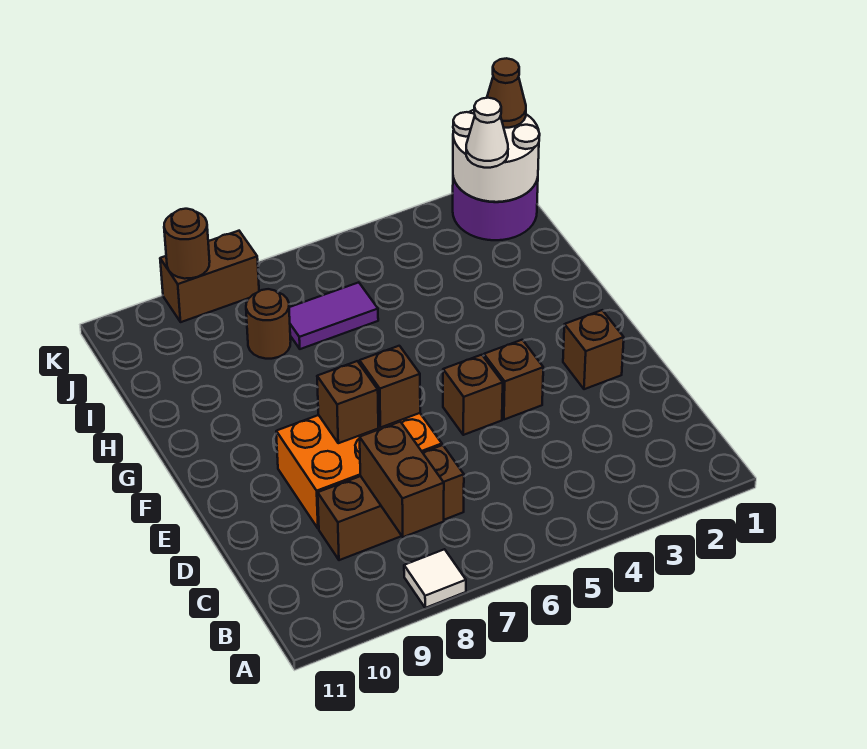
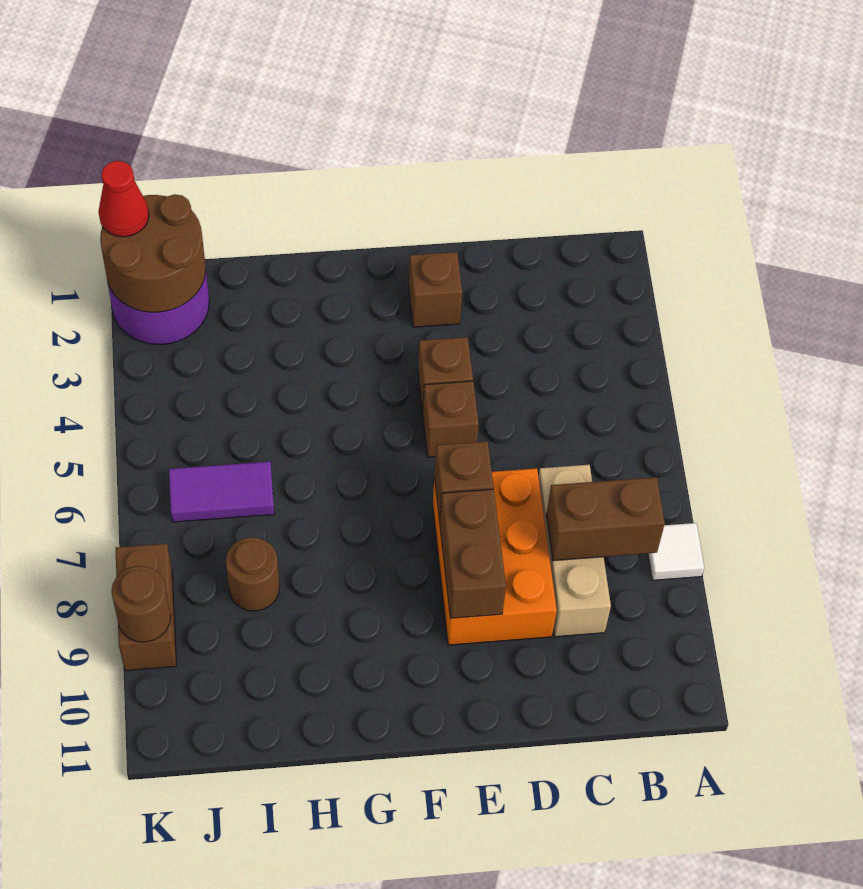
brown brick C7:C9 level 1 -> tan brick C7:C9 level 1
brown brick E8 level 2 -> brown brick E8:E9 level 2
purple tile I6:I7 level 1 -> purple tile I6:J6 level 1
white round brick J1:K2 level 2 -> brown round brick J1:K2 level 2
white cone J2 level 3 -> none
brown cone K1 level 3 -> red cone K1 level 3

